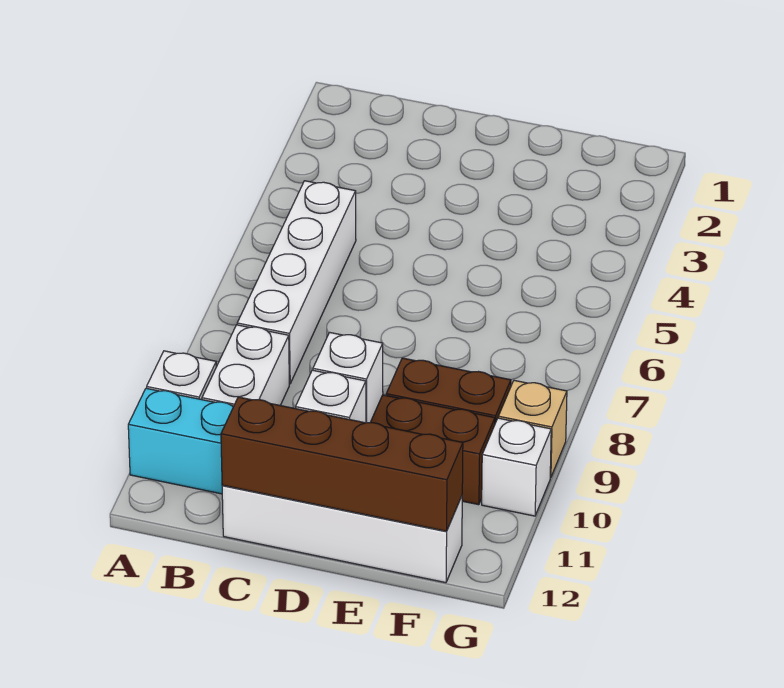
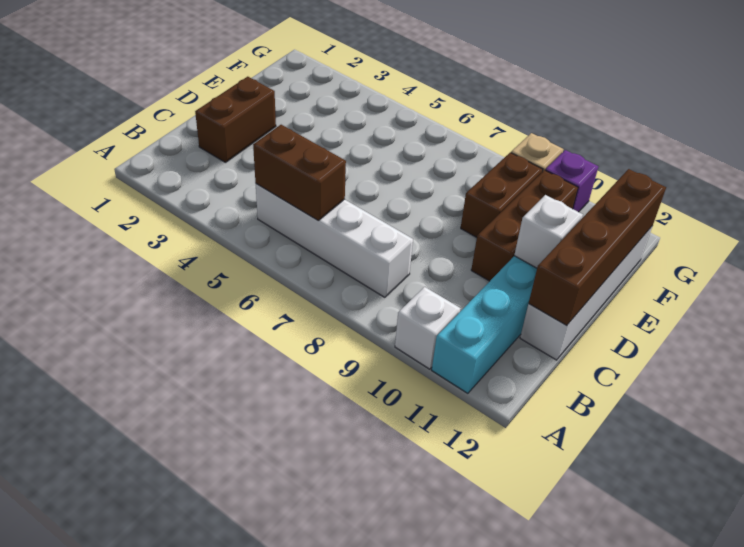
none -> brown brick B5:B6 level 2
white brick B9:B10 level 1 -> none
none -> brown brick C2:D2 level 1
white brick D10 level 2 -> none
white brick G10 level 1 -> purple brick G10 level 1

